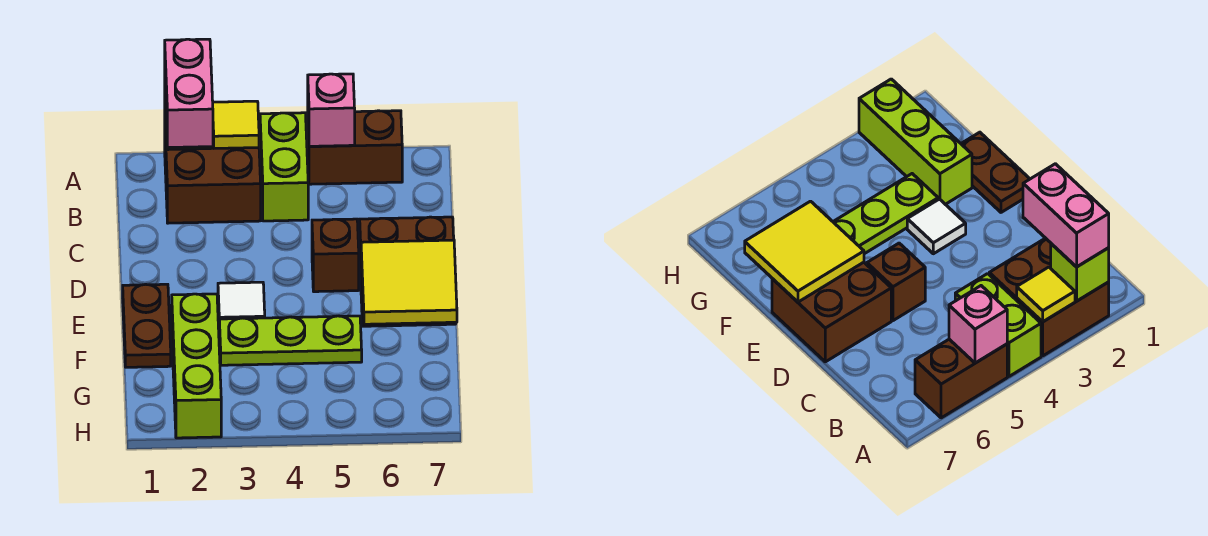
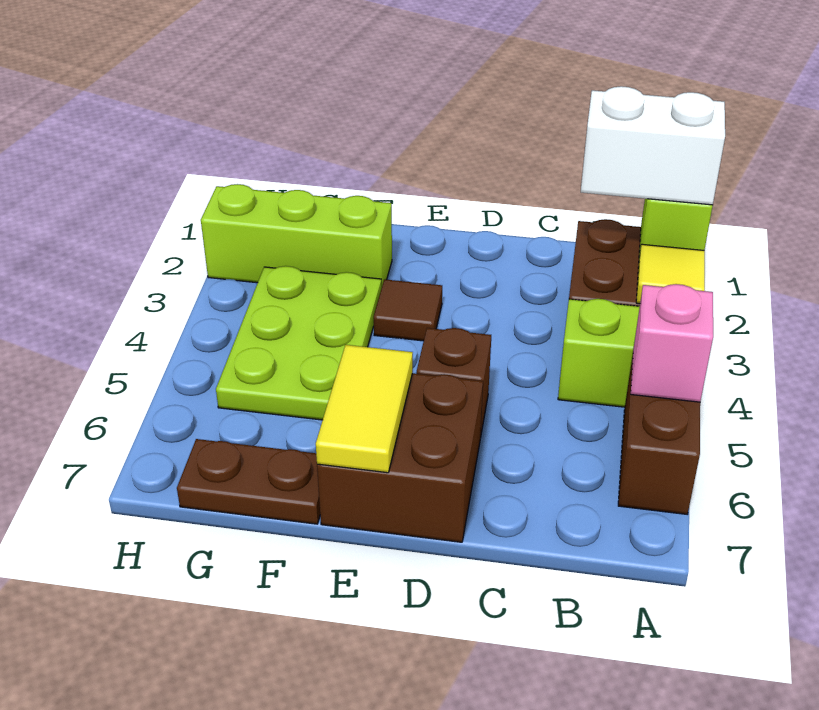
pink brick A2:B2 level 3 -> white brick A2:B2 level 3
brown plate E1:F1 level 1 -> brown plate F7:G7 level 1
white tile E3 level 1 -> brown tile E3 level 1
yellow tile E6:F7 level 2 -> yellow tile E6:E7 level 2
lime plate F3:F5 level 1 -> lime plate F3:G5 level 1

